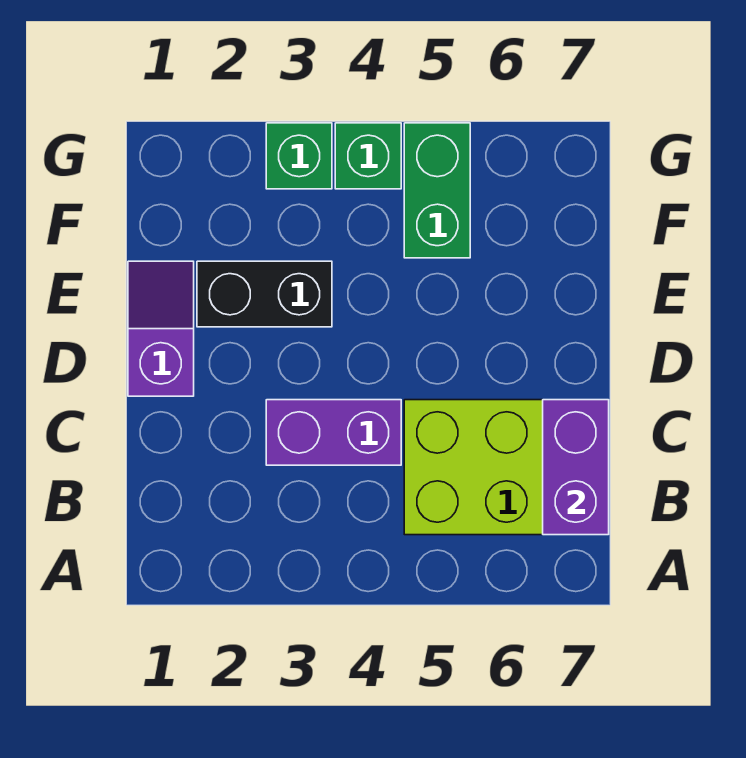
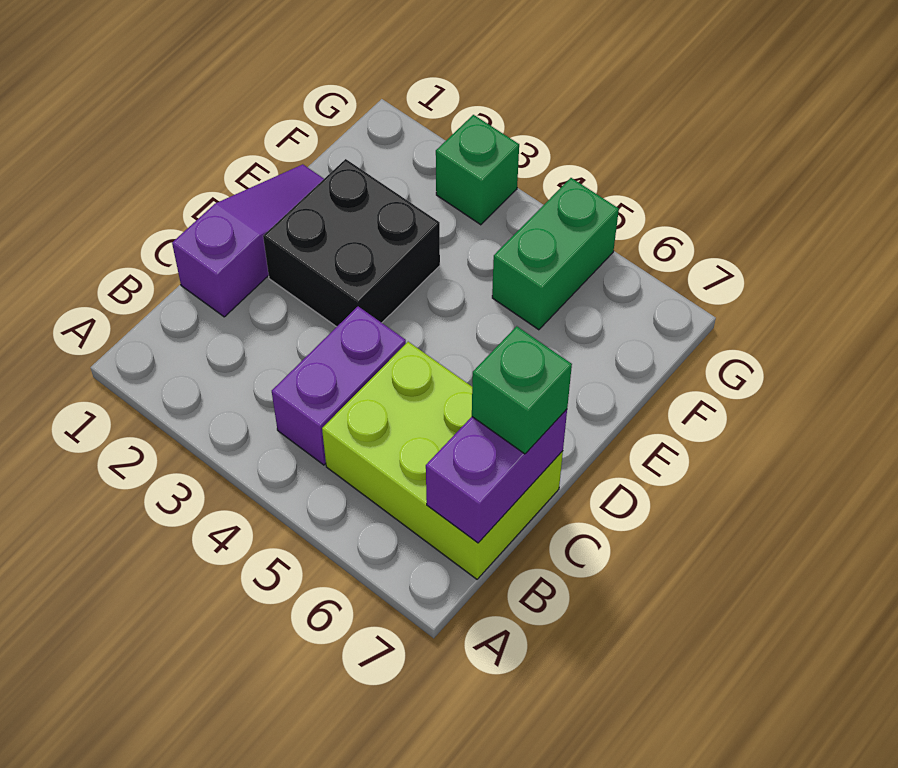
purple brick C3:C4 level 1 -> purple brick B4:C4 level 1
purple slope D1:E1 level 1 top D -> purple slope C1:E1 level 1 top C
black brick E2:E3 level 1 -> black brick D2:E3 level 1
green brick G4 level 1 -> green brick C7 level 3

